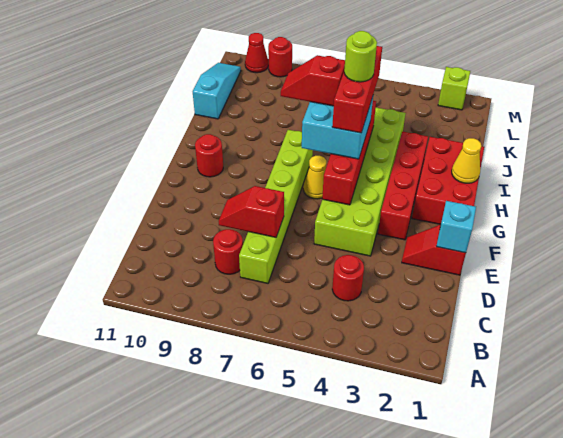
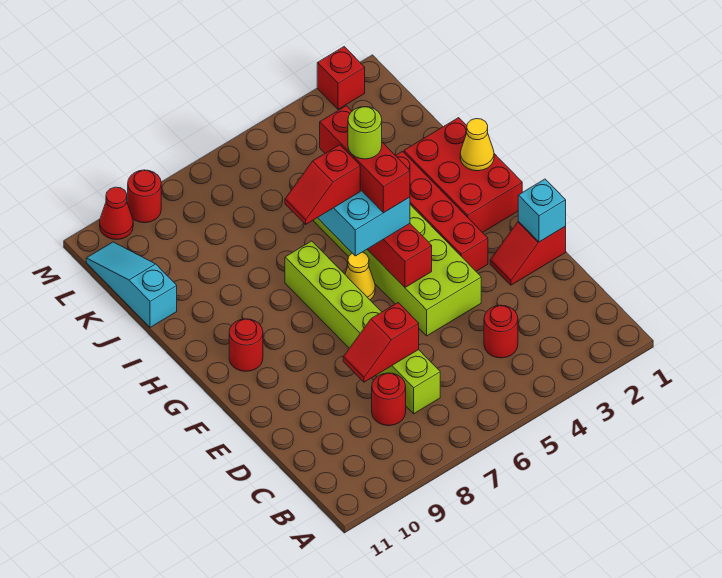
lime brick M2 level 1 -> red brick M2 level 1

